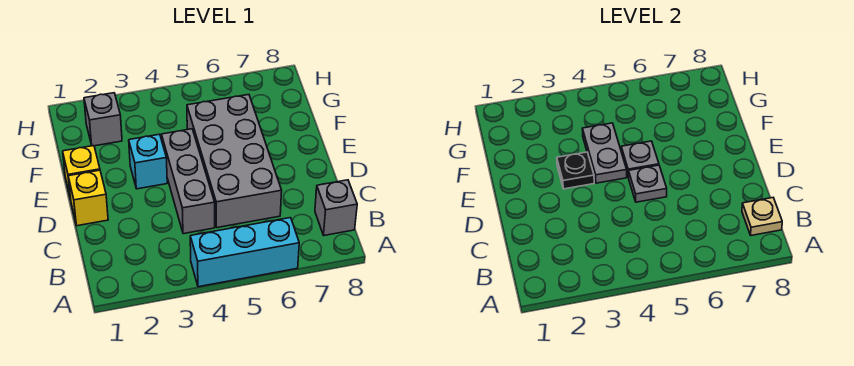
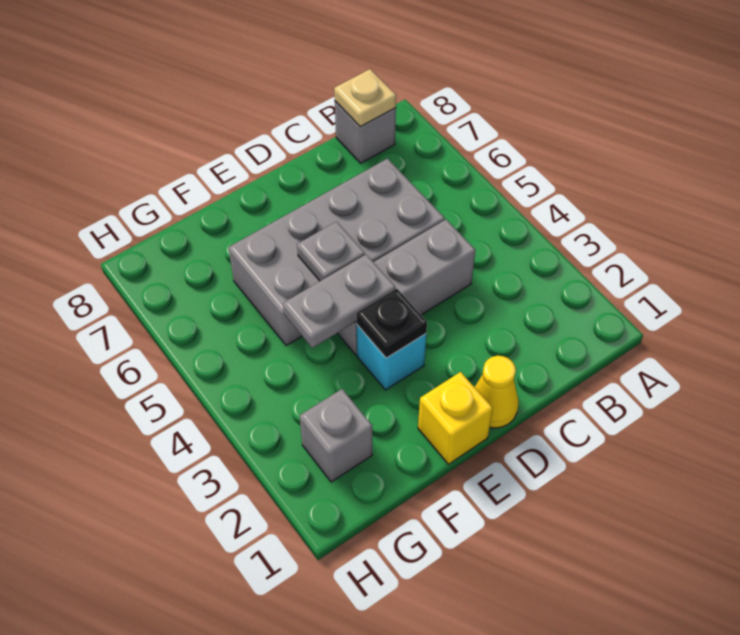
cyan brick A4:A6 level 1 -> none
yellow brick D1 level 1 -> yellow cone D1 level 1
grey plate D5 level 2 -> none

